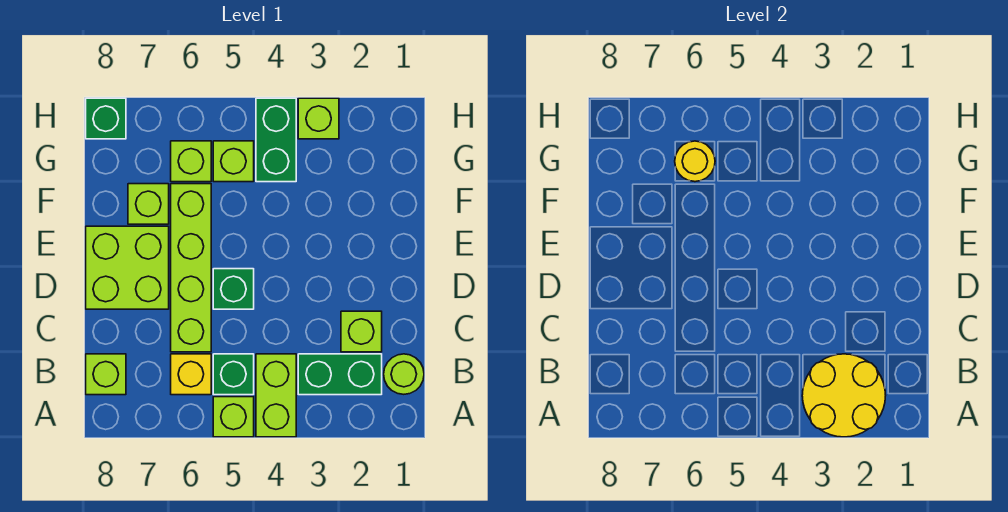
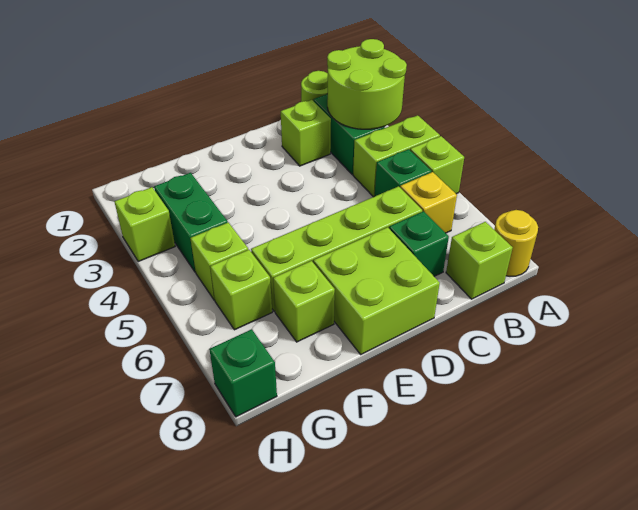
yellow round brick A2:B3 level 2 -> lime round brick A2:B3 level 2
green brick D5 level 1 -> green brick C7 level 1
green brick G4:H4 level 1 -> green brick G3:G4 level 1
yellow round brick G6 level 2 -> yellow round brick A8 level 1

